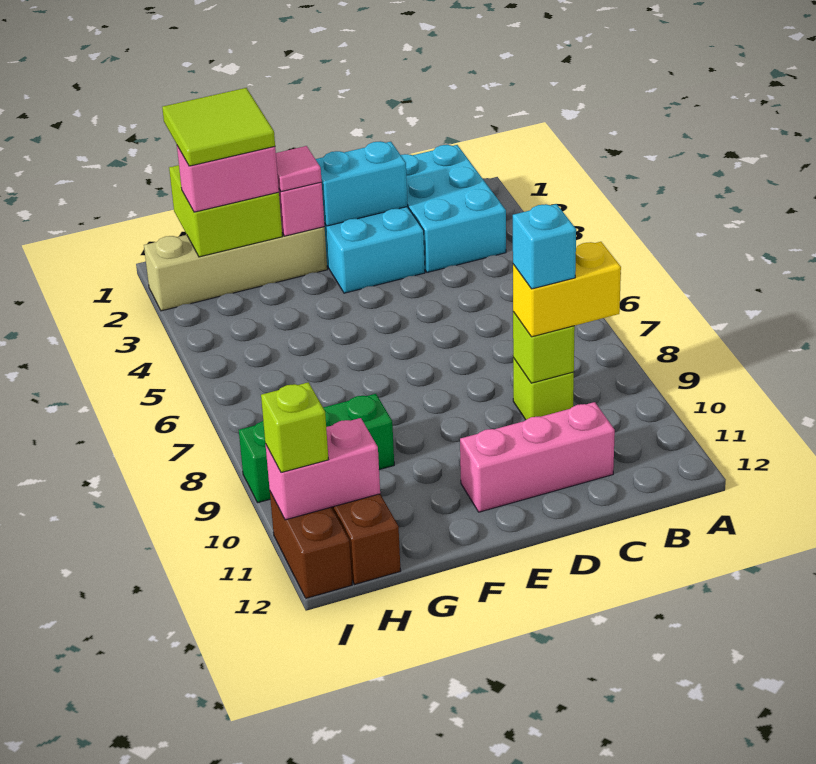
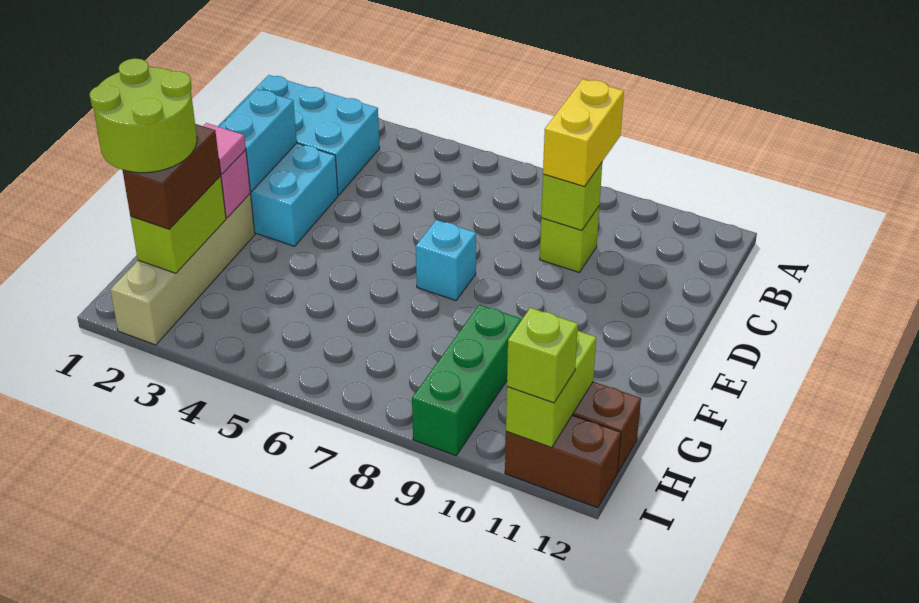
cyan brick C9 level 4 -> cyan brick E7 level 1
pink brick C11:E11 level 1 -> none
lime brick G1:H2 level 2 -> lime brick G2:H2 level 2
lime tile G1:H2 level 4 -> lime round brick G1:H2 level 4
pink brick G2:H2 level 3 -> brown brick G2:H2 level 3
pink brick H11:I11 level 2 -> lime brick H11:I11 level 2

